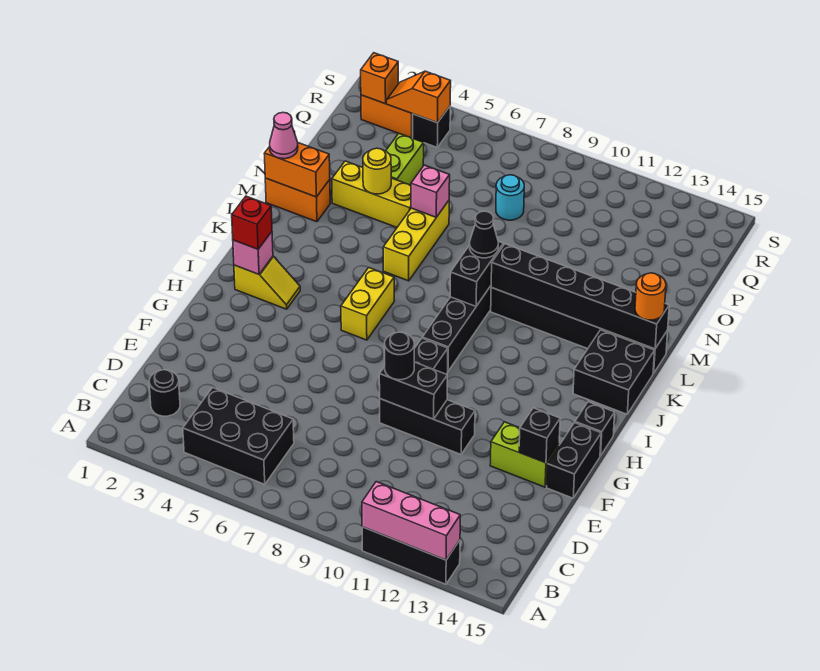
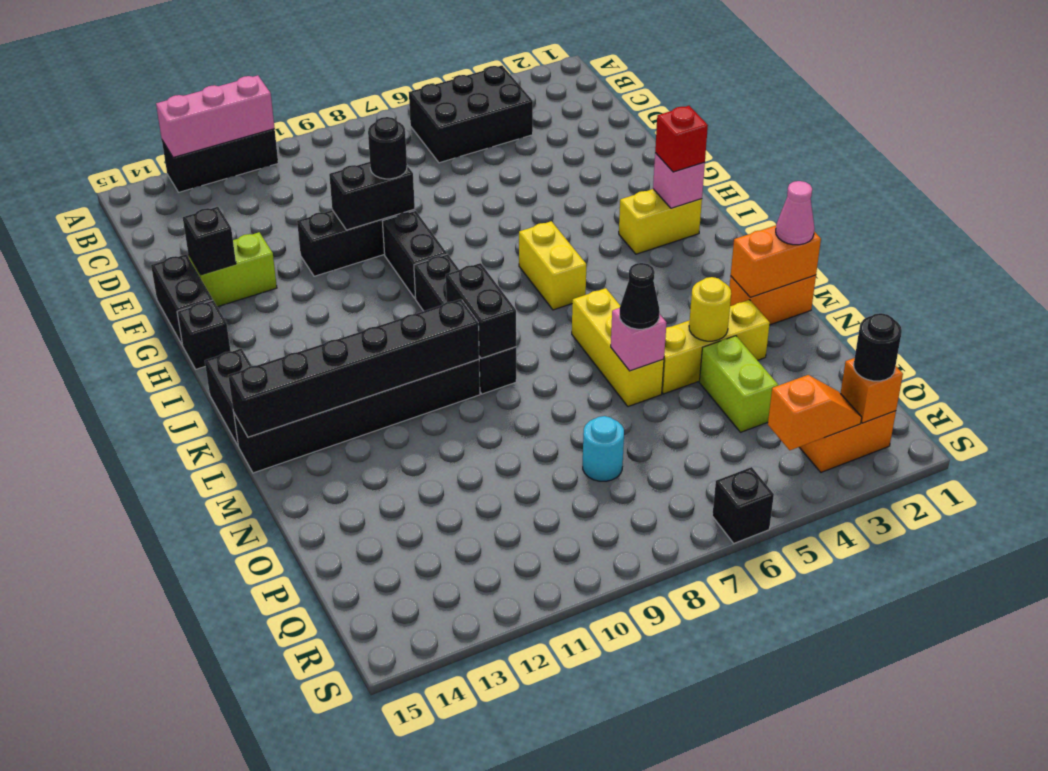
black round brick C2 level 1 -> black round brick R2 level 3
yellow slope I2:I3 level 1 top 2 -> yellow brick I2:I3 level 1
black brick J14:K15 level 1 -> black brick J15:K15 level 1
black cone L9 level 3 -> black cone N6 level 3
orange round brick L15 level 3 -> none
black brick R4 level 1 -> black brick S6 level 1

